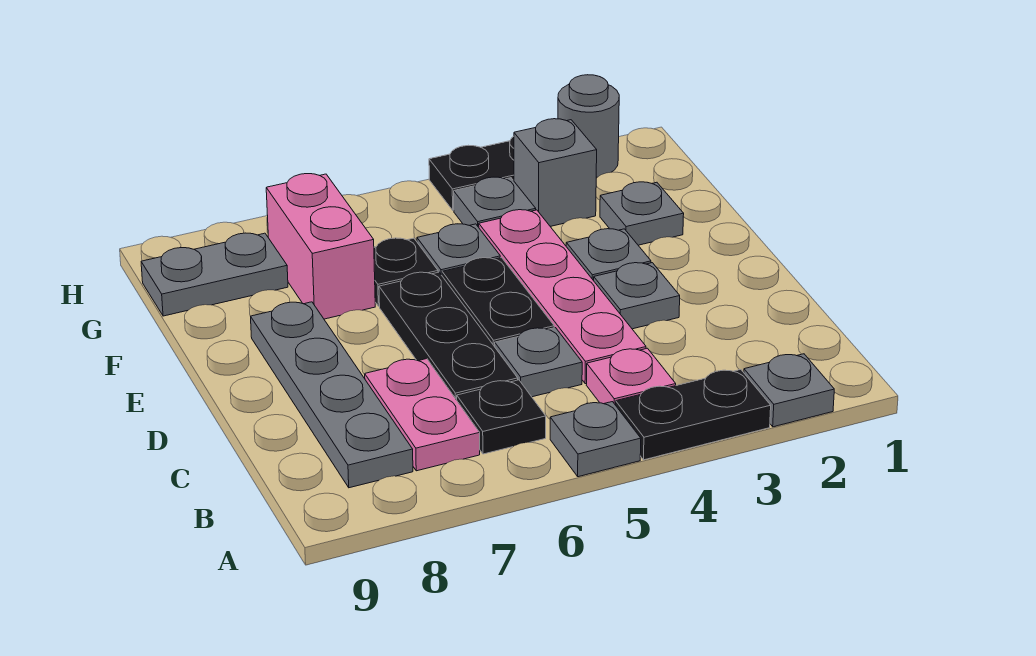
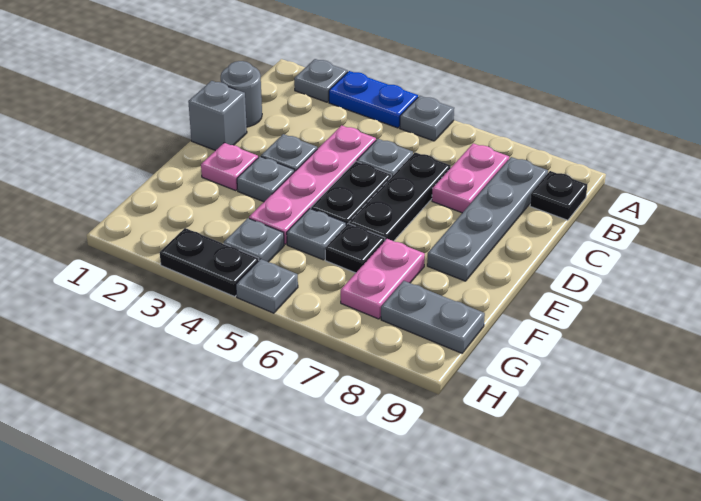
black plate A3:A4 level 1 -> blue plate A3:A4 level 1
pink plate B4 level 1 -> pink plate E2 level 1
black plate B6 level 1 -> black plate B9 level 1
grey plate F2 level 1 -> grey plate H5 level 1
pink brick F7:G7 level 1 -> pink plate F7:G7 level 1
grey brick G3 level 1 -> grey brick D1 level 1
grey round brick H2 level 1 -> grey round brick C1 level 1

